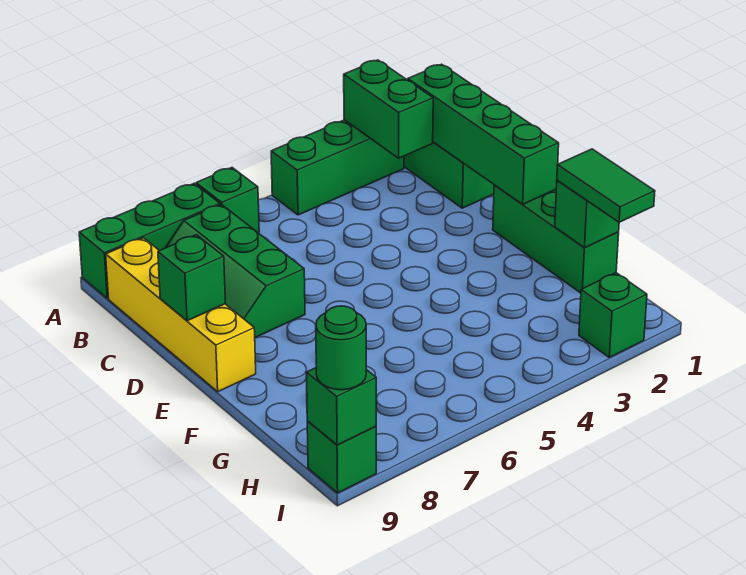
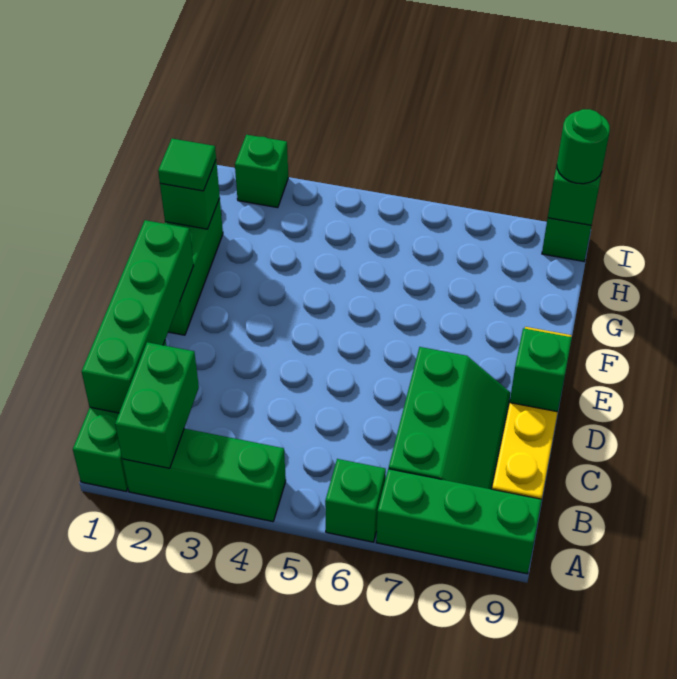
green tile G1:H1 level 3 -> green tile G1 level 3

